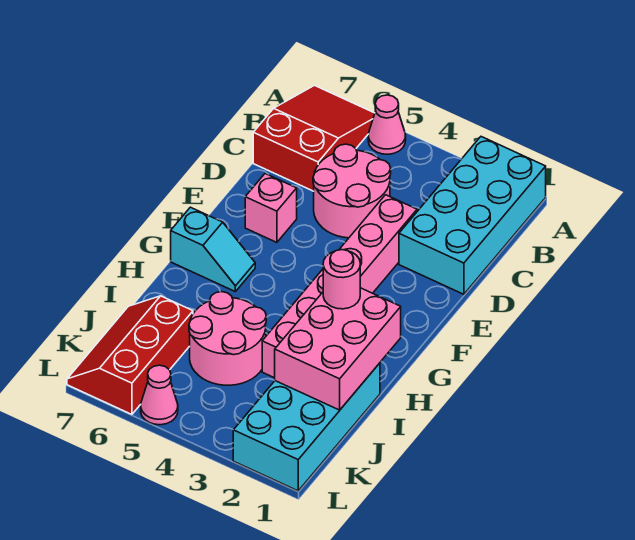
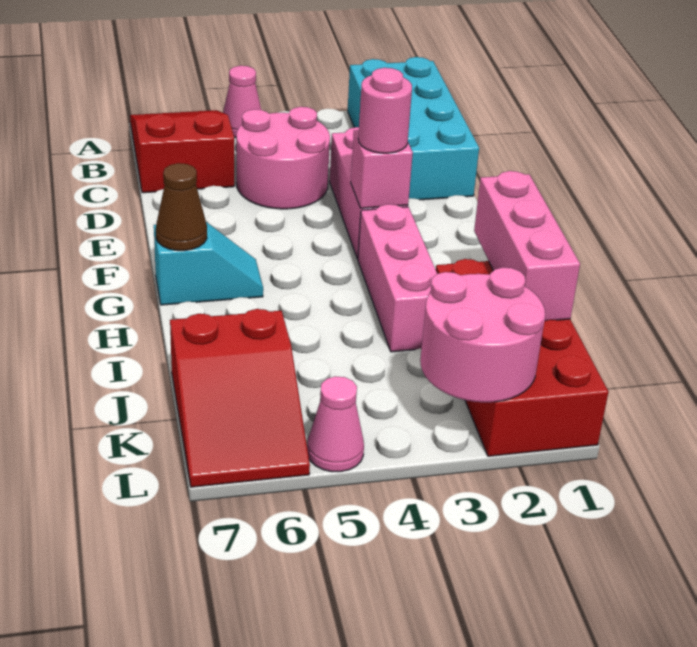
pink brick E6 level 1 -> pink brick F3 level 2
none -> brown cone G7 level 2
pink brick H1:J2 level 2 -> pink brick H1:J1 level 2
pink round brick H2 level 3 -> pink round brick F3 level 3
cyan brick I1:L2 level 1 -> red brick I1:L2 level 1
pink round brick I4:J5 level 1 -> pink round brick K2:L3 level 2
red slope J6:L7 level 1 top 6 -> red slope J6:L7 level 1 top J

